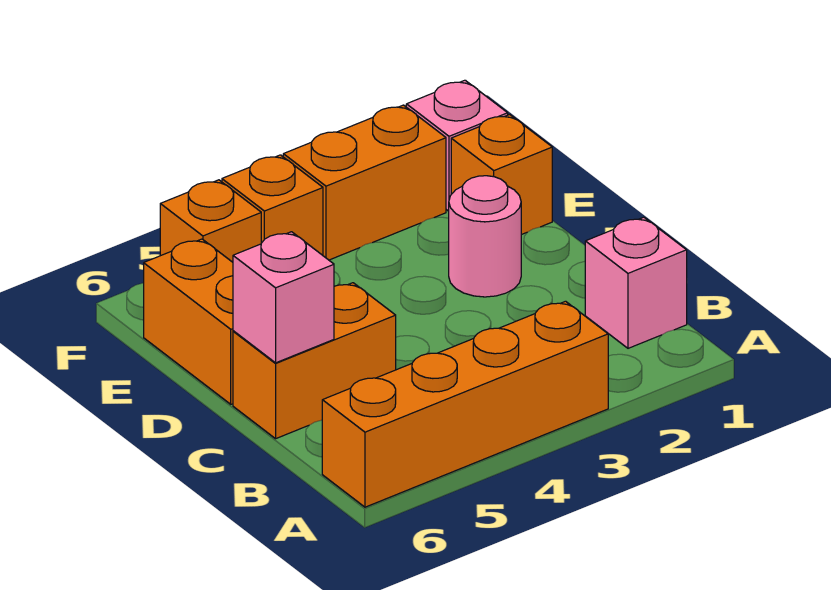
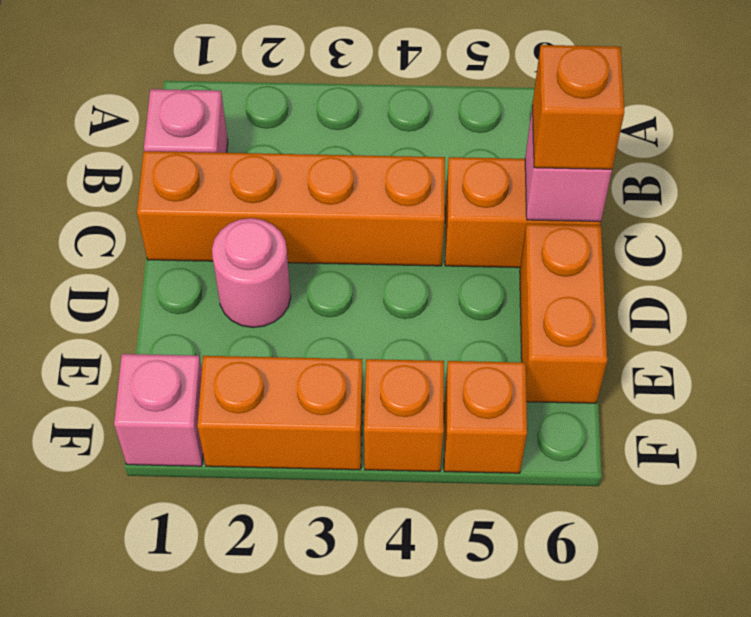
orange brick A3:A6 level 1 -> orange brick C1:C4 level 1
orange brick E1 level 1 -> orange brick C6 level 3

